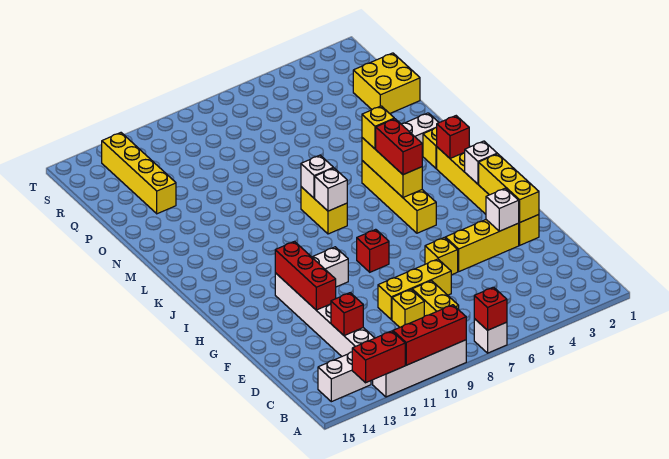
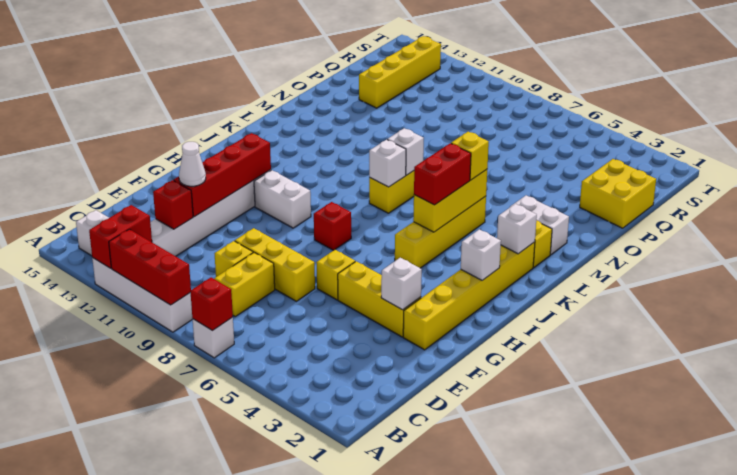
red brick A12:A13 level 2 -> red brick A12:B12 level 2
none -> white cone E12 level 3
yellow brick F2:H2 level 2 -> none
red brick F12:H12 level 2 -> red brick E12:H12 level 2
red brick K2 level 2 -> white brick K2 level 2

